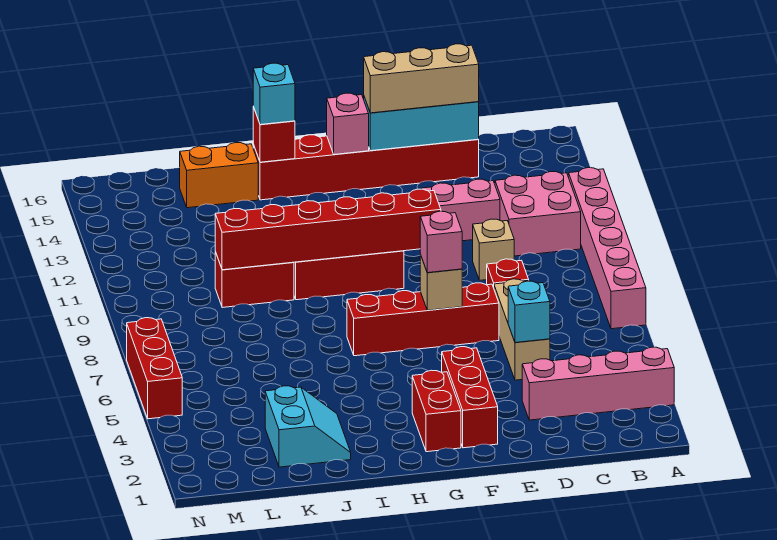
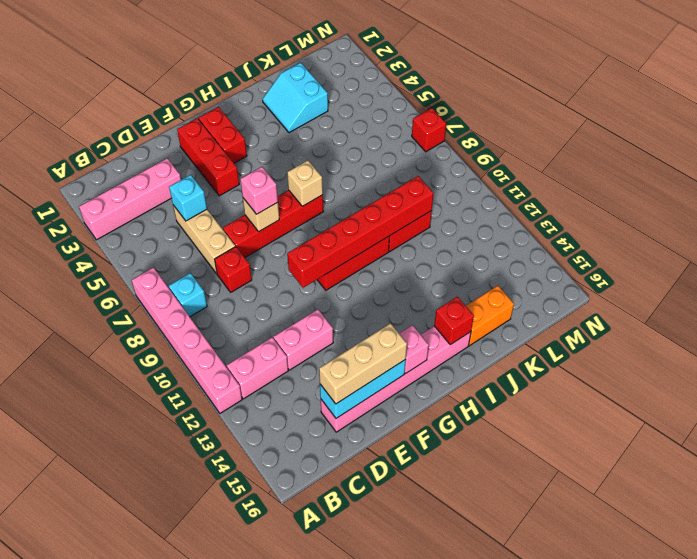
pink brick B11:C12 level 1 -> pink brick B12:C12 level 1
tan brick D10 level 1 -> tan brick H7 level 2
red brick D15:I15 level 1 -> pink brick D15:I15 level 1
cyan brick I15 level 3 -> cyan brick B8 level 1
red brick N5:N7 level 1 -> red brick N7 level 1

